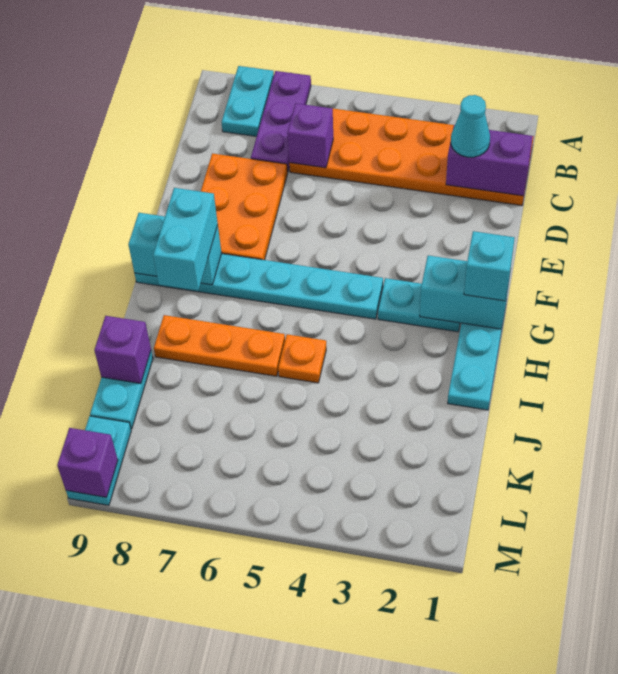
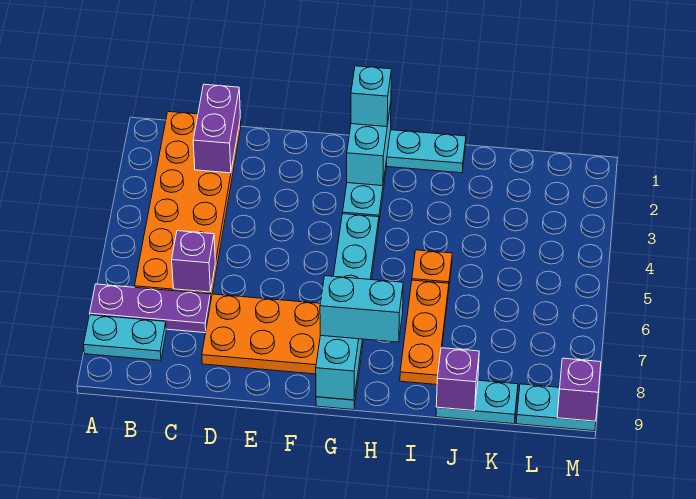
cyan cone C2 level 3 -> none

